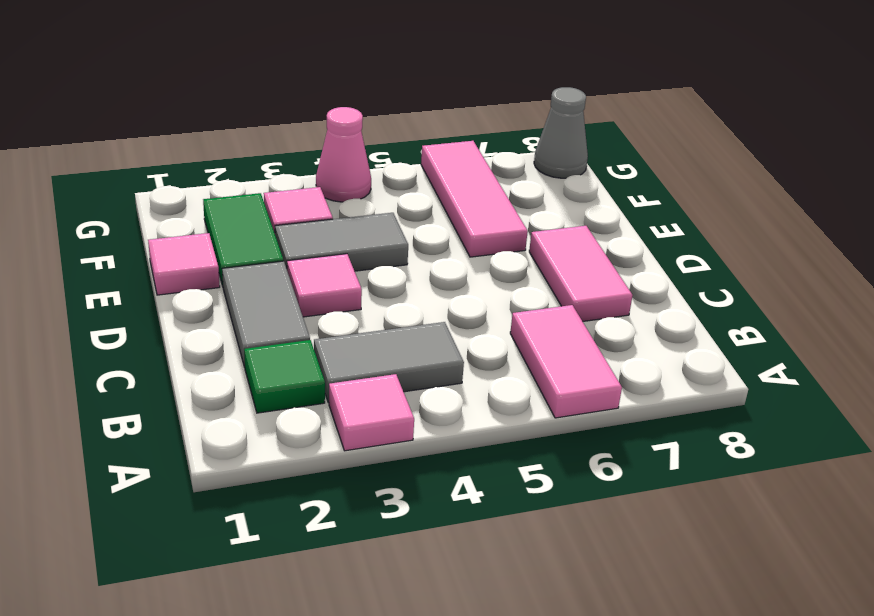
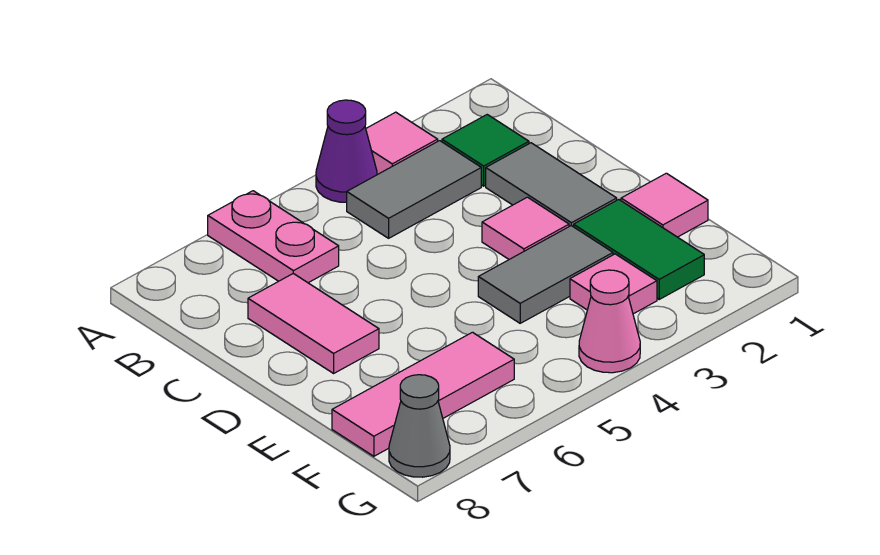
none -> purple cone A4 level 1
pink tile A6:B6 level 1 -> pink plate A6:B6 level 1
pink tile E6:G6 level 1 -> pink tile F6:F8 level 1

